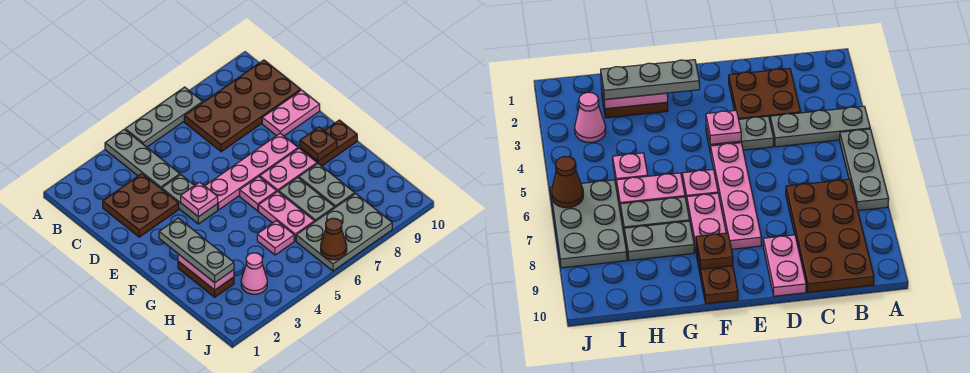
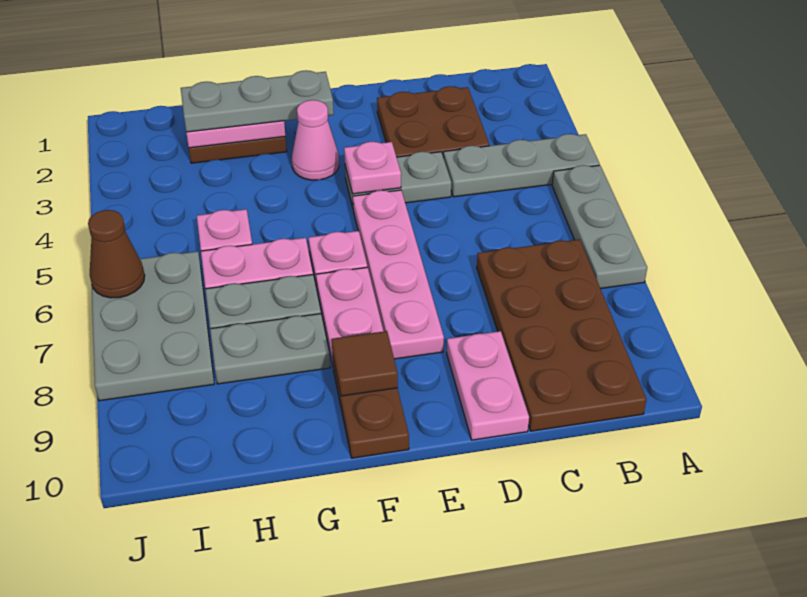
brown plate F9 level 2 -> brown tile F9 level 2
pink cone I3 level 1 -> pink cone F3 level 1

